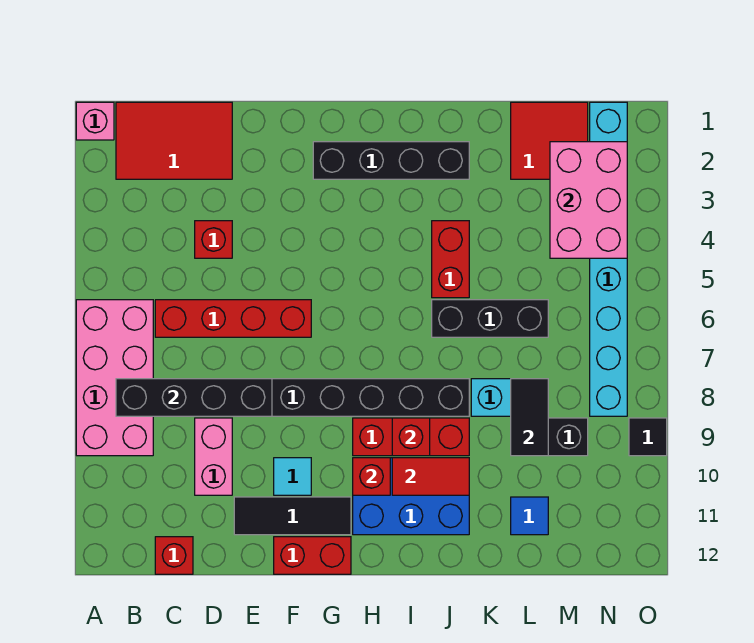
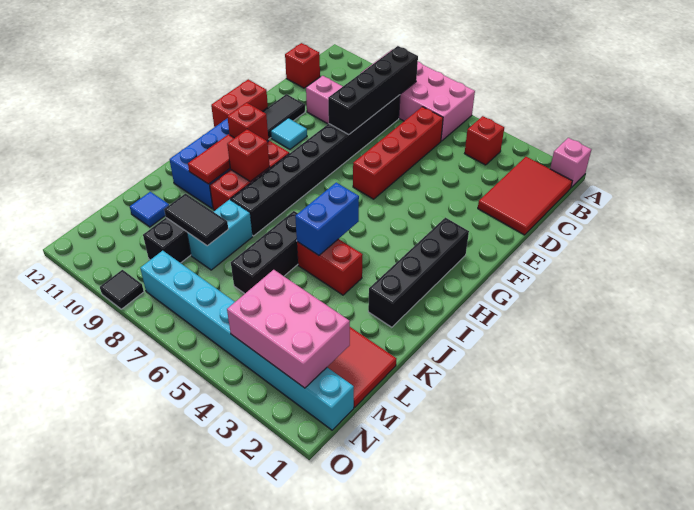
red brick D4 level 1 -> red brick B4 level 1
none -> blue brick I5:J5 level 2

